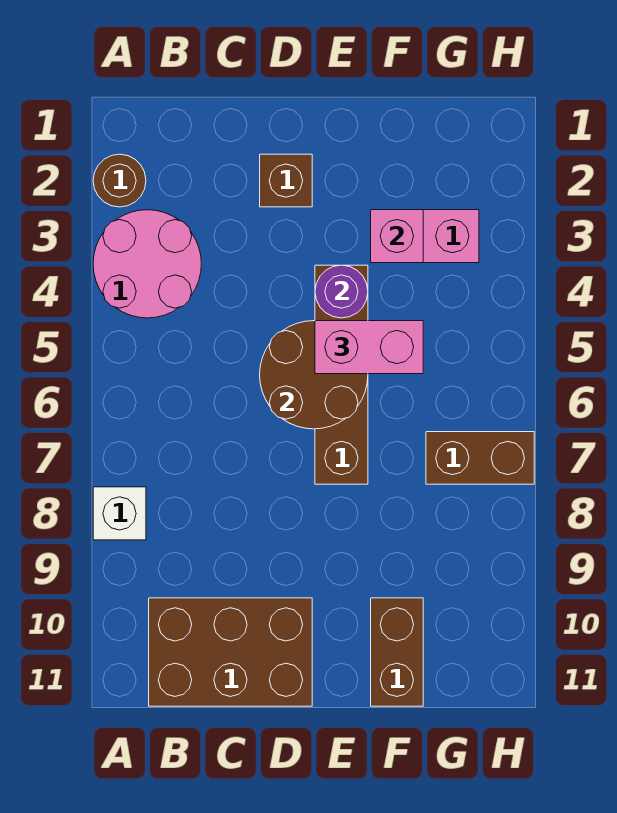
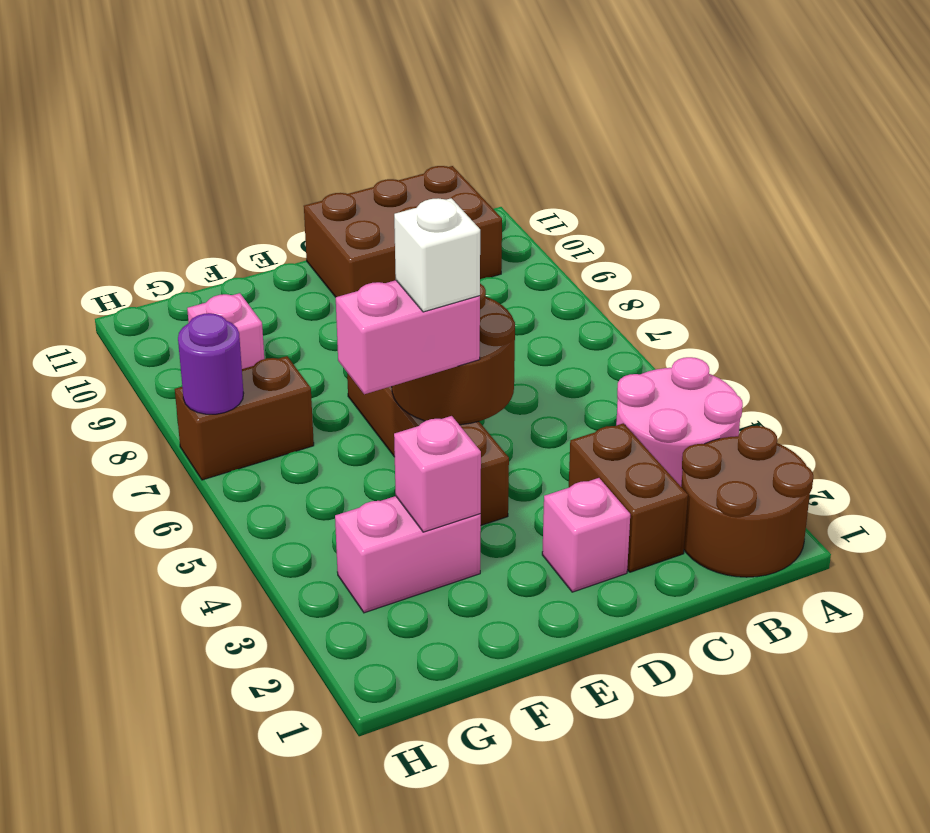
brown round brick A2 level 1 -> brown round brick A1:B2 level 1
white brick A8 level 1 -> white brick E5 level 4
brown brick D2 level 1 -> pink brick D2 level 1
purple round brick E4 level 2 -> purple round brick H7 level 2
brown brick F10:F11 level 1 -> brown brick C2:C3 level 1
none -> pink brick G9 level 1

